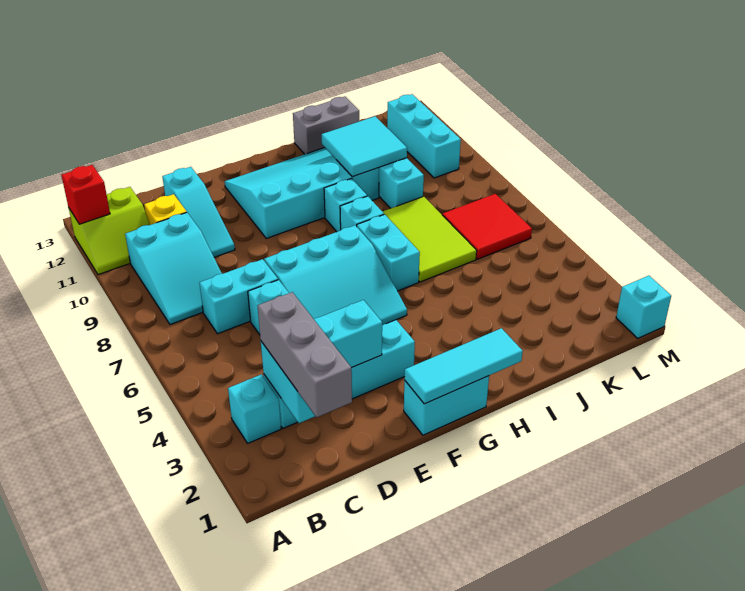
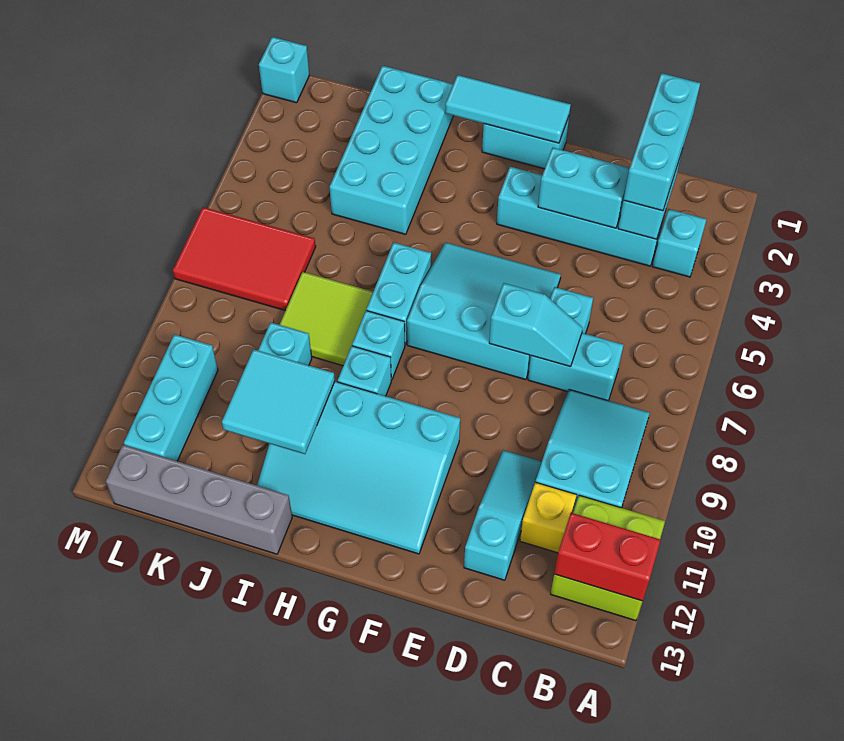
lime slope A11:B12 level 1 top 12 -> lime brick A11:B12 level 1
red brick A12 level 2 -> red brick A12:B12 level 2
grey brick C1:C3 level 3 -> cyan brick C1:C3 level 3
none -> cyan slope D7:E7 level 2 top E
none -> cyan brick I1:J4 level 1
lime tile I6:J8 level 1 -> lime tile I7:J8 level 1
grey brick I13:J13 level 1 -> grey brick I13:L13 level 1
red tile K6:L7 level 1 -> red tile K6:M7 level 1

